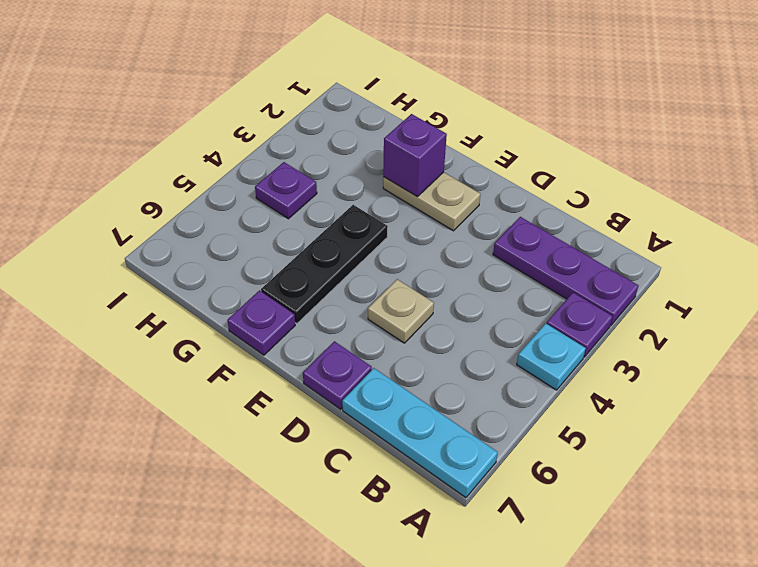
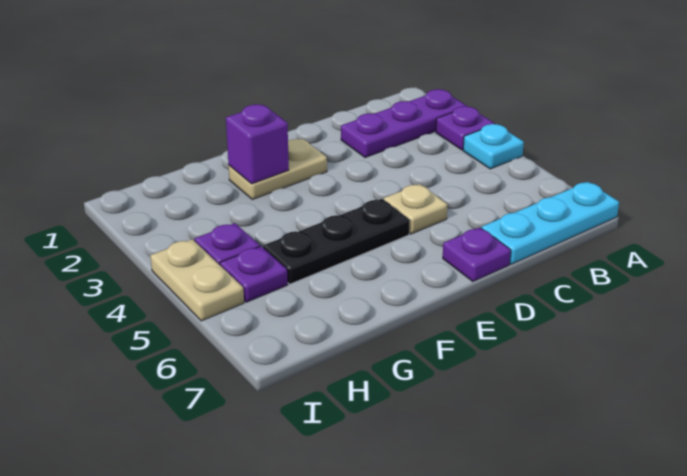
black plate F4:F6 level 1 -> black plate E5:G5 level 1
purple plate F7 level 1 -> purple plate H5 level 1
none -> tan plate I4:I5 level 1

